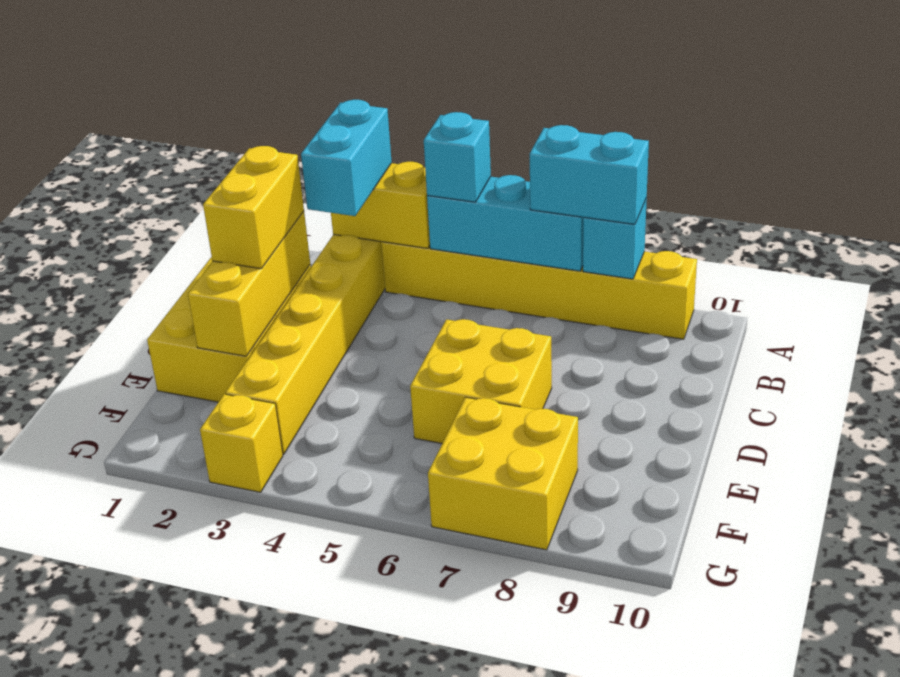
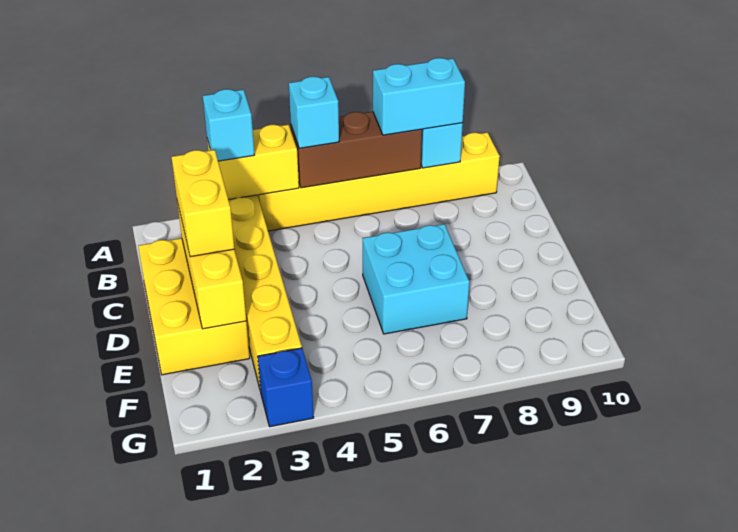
cyan brick A3:B3 level 3 -> cyan brick A3 level 3
cyan brick A5:A7 level 2 -> brown brick A5:A7 level 2
yellow brick D6:E7 level 1 -> cyan brick D6:E7 level 1
yellow brick F7:G8 level 1 -> none
yellow brick G3 level 1 -> blue brick G3 level 1

